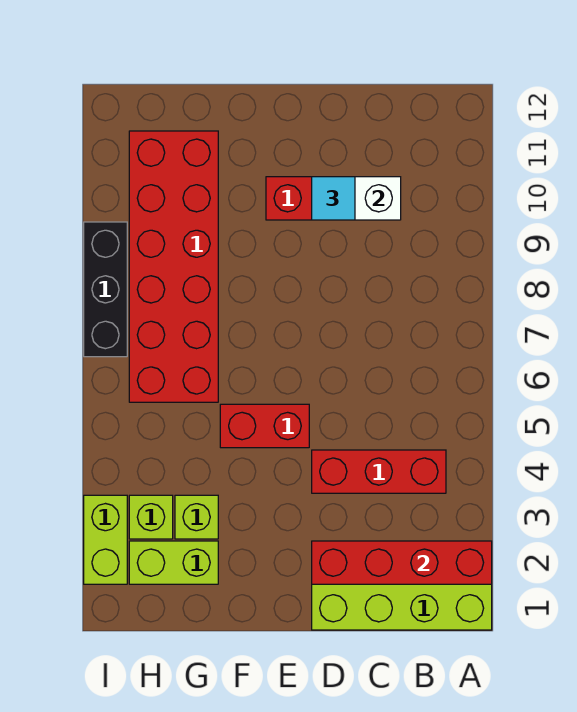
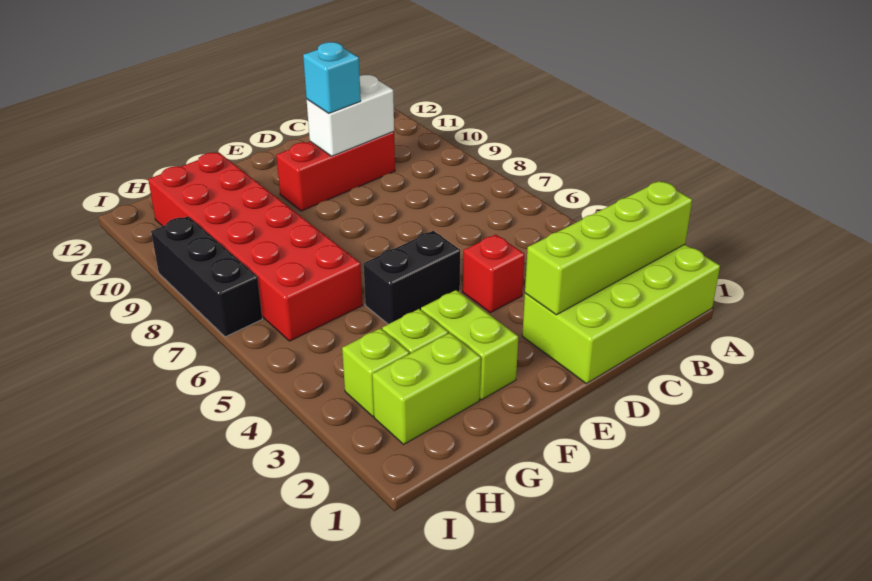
red brick A2:D2 level 2 -> lime brick A2:D2 level 2
red brick B4:D4 level 1 -> red brick D4 level 1
cyan tile D10 level 3 -> cyan brick D10 level 3
red brick E5:F5 level 1 -> black brick E5:F5 level 1
lime brick I2:I3 level 1 -> lime brick F2:F3 level 1

